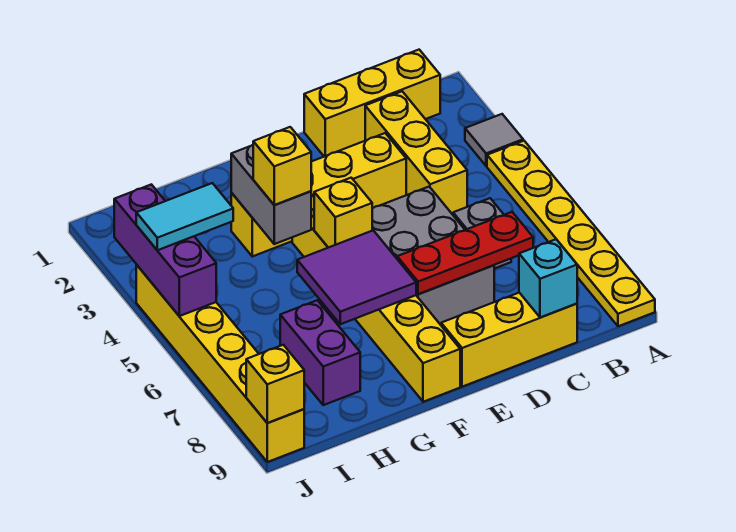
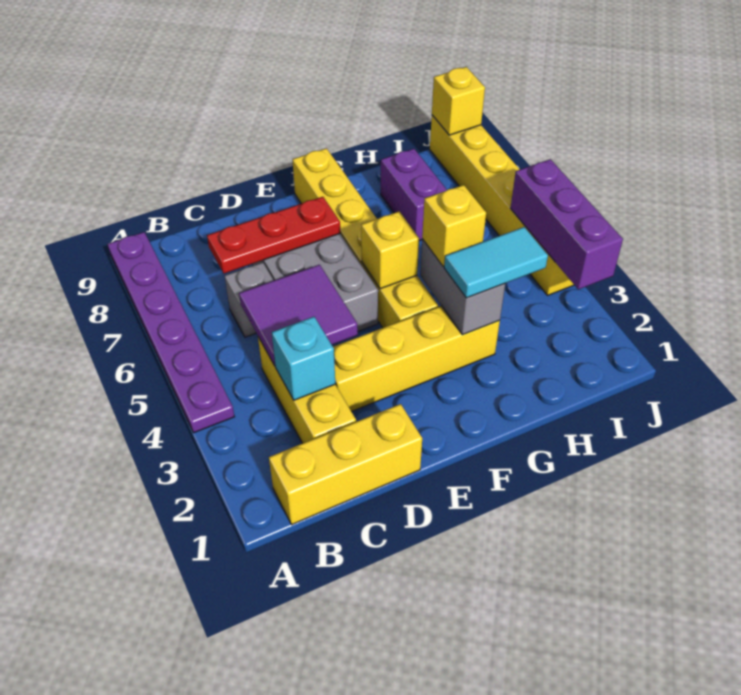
grey tile A3 level 1 -> none
yellow plate A4:A9 level 1 -> purple plate A4:A9 level 1
yellow brick C9:E9 level 1 -> none
cyan brick C9 level 2 -> cyan brick C3 level 2
purple tile F6:G7 level 2 -> purple tile C4:D5 level 2
cyan tile I4:J4 level 3 -> cyan tile G3:H3 level 3

